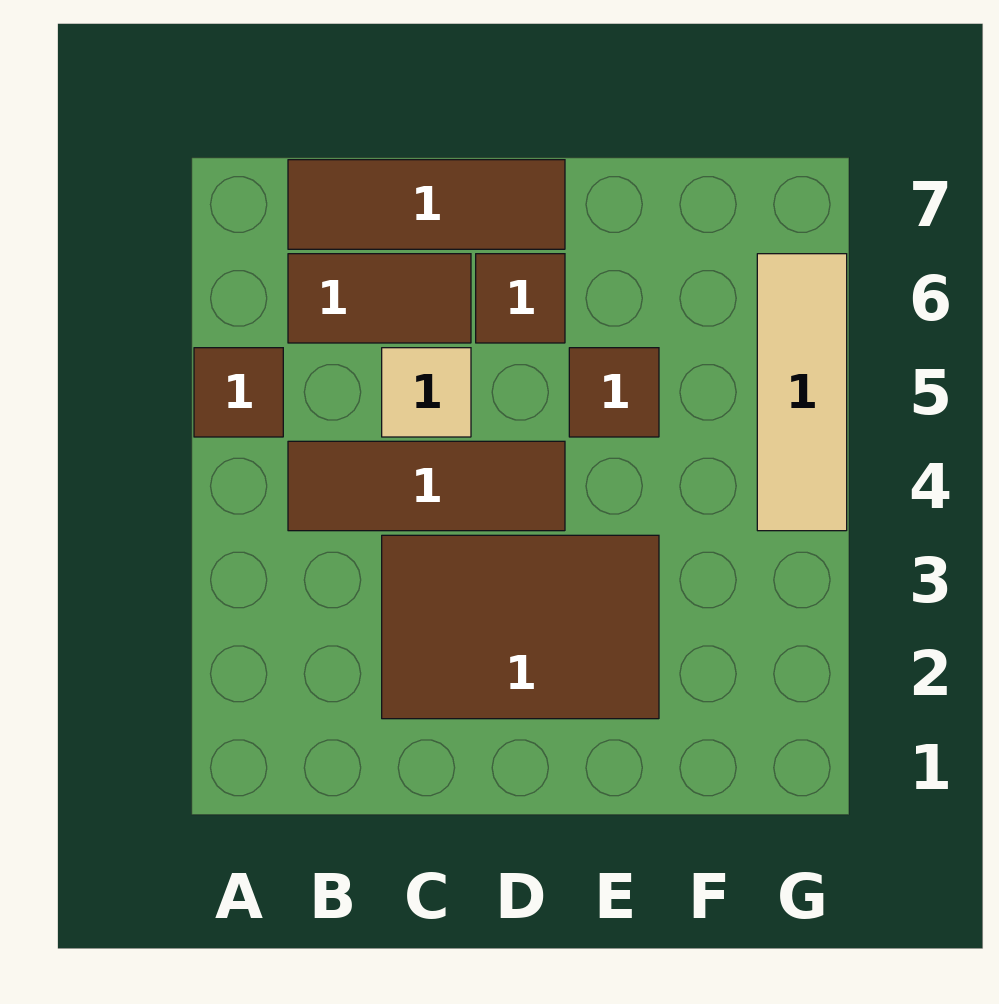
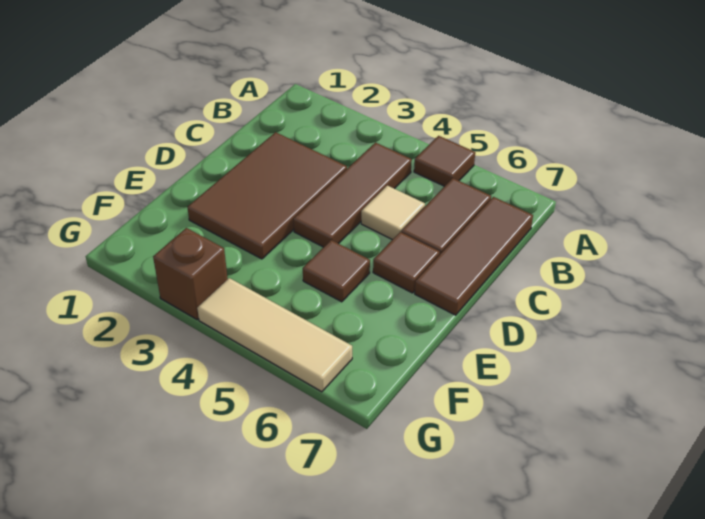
none -> brown brick G3 level 1

